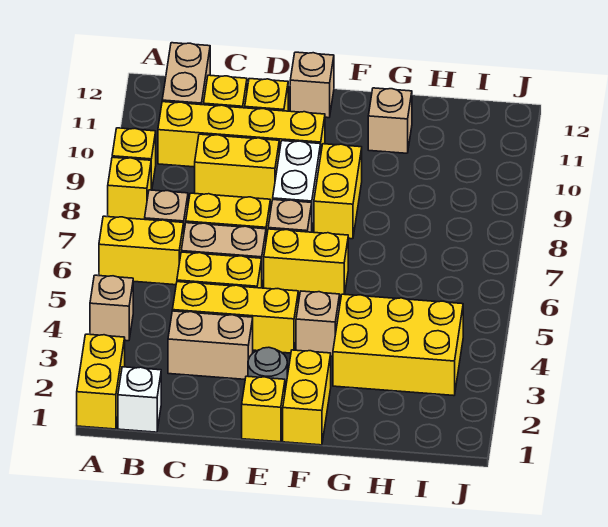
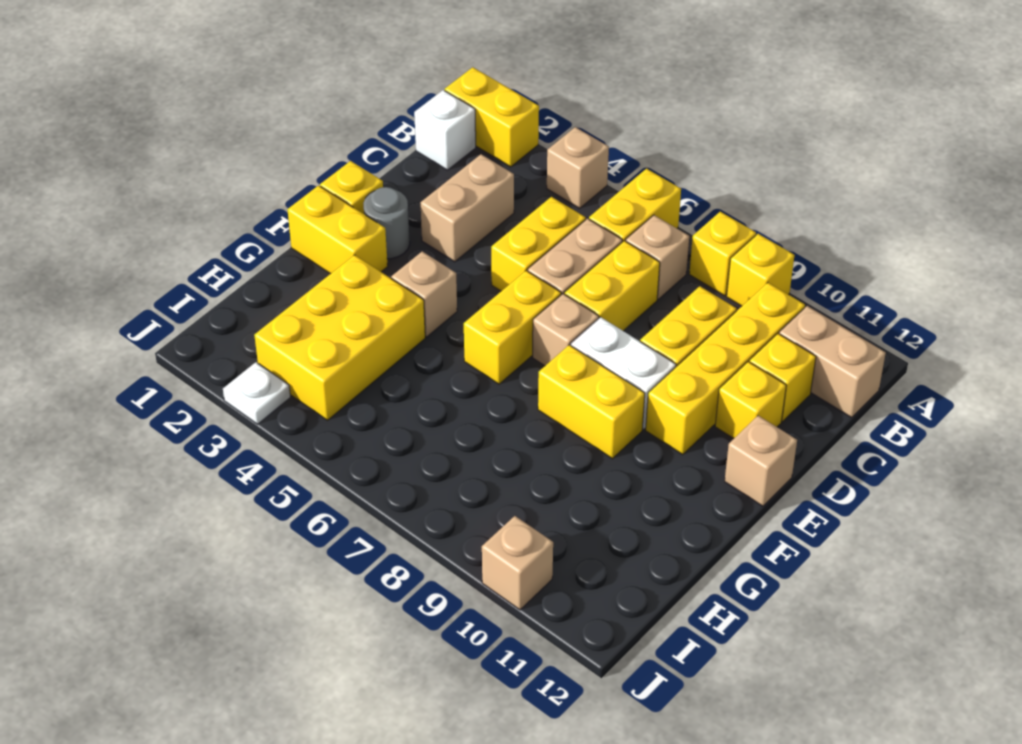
yellow brick C4:E4 level 1 -> none
tan brick G11 level 1 -> tan brick J10 level 1
none -> white plate J3 level 1

